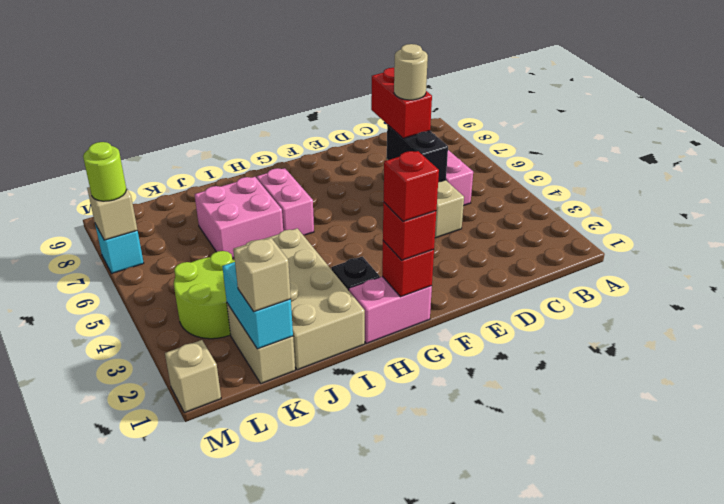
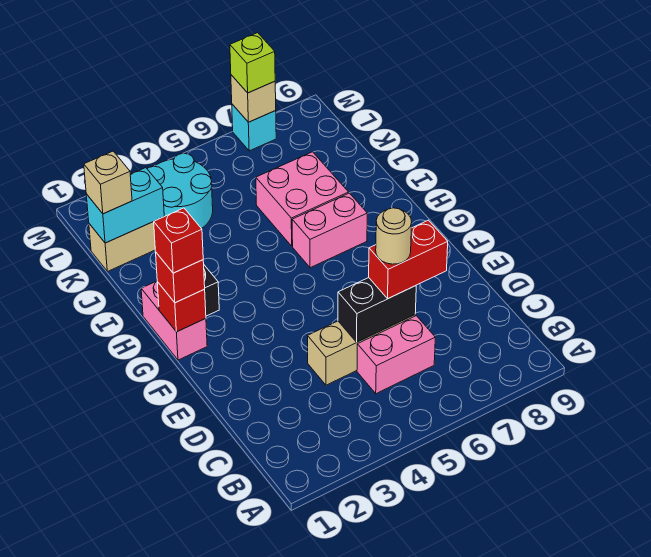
tan brick I1:J4 level 1 -> none
lime round brick K3:L4 level 1 -> cyan round brick K3:L4 level 1
tan brick M1 level 1 -> none
lime round brick M7 level 3 -> lime brick M7 level 3

